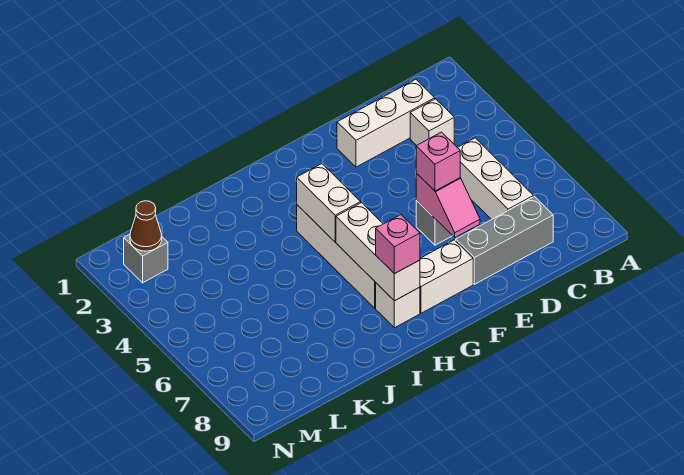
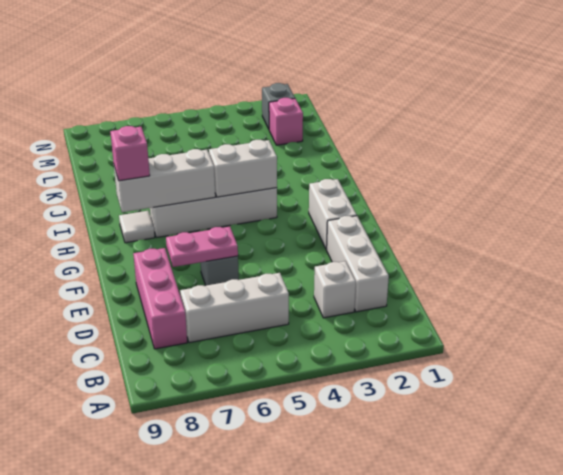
grey brick C8:E8 level 1 -> pink brick C8:E8 level 1
pink slope E6:E7 level 2 top 6 -> pink plate E6:E7 level 2
pink brick E6 level 3 -> pink brick L2 level 1
white brick F8:G8 level 1 -> white brick F2:G2 level 1
white brick H8 level 1 -> white tile H8 level 1
brown cone M2 level 2 -> none

